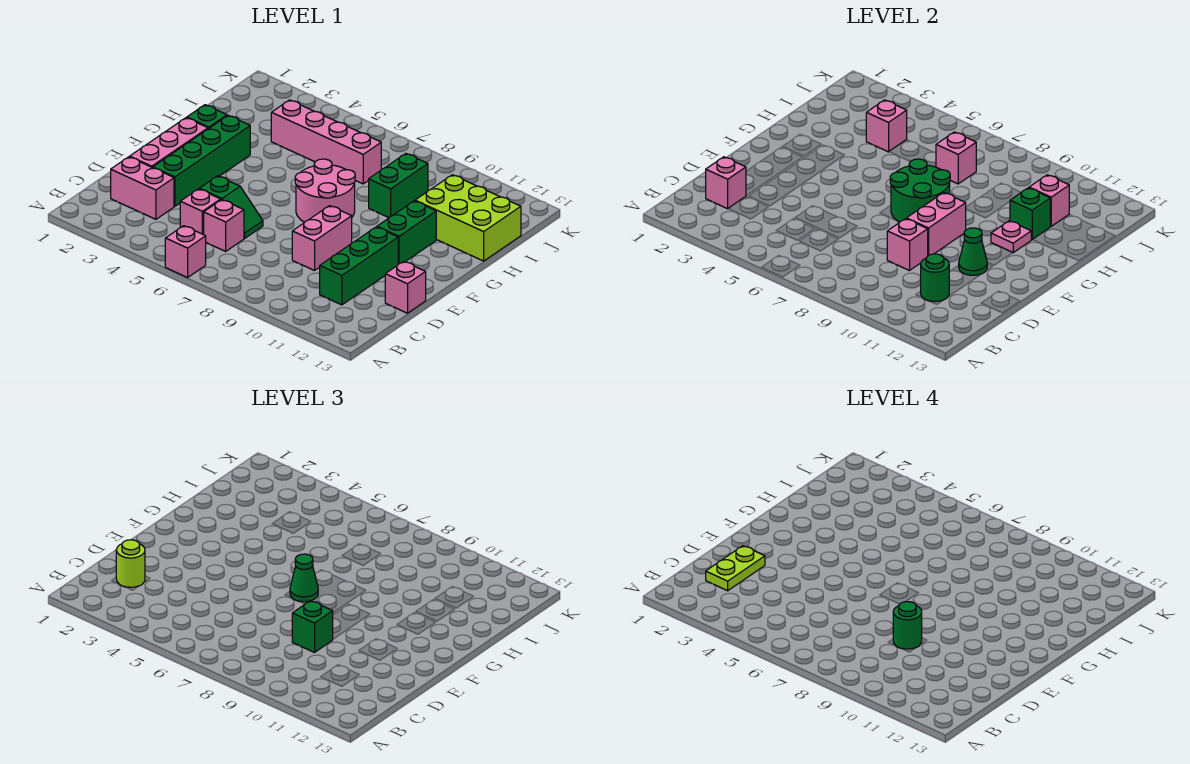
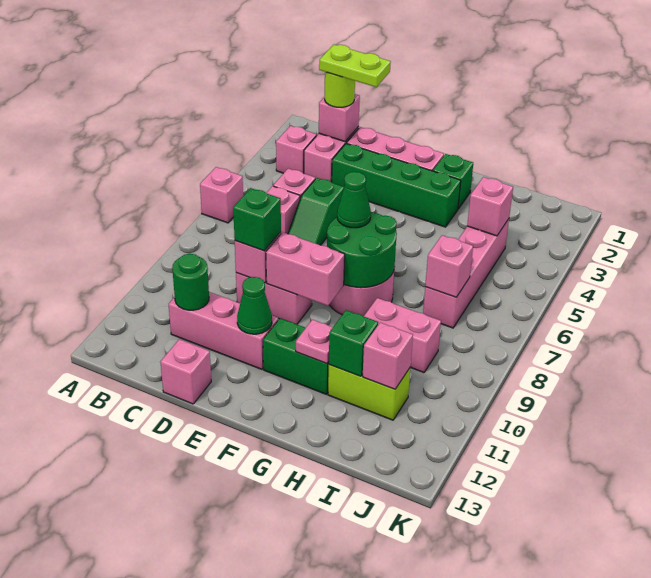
none -> pink brick B3 level 1
green brick C11:E11 level 1 -> pink brick C11:E11 level 1
green round brick D9 level 4 -> none
green brick H9:I9 level 1 -> pink brick H9:I9 level 1
lime brick H11:I13 level 1 -> lime brick H11:I11 level 1

